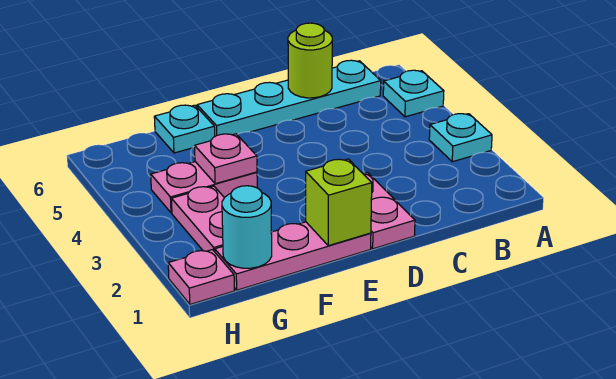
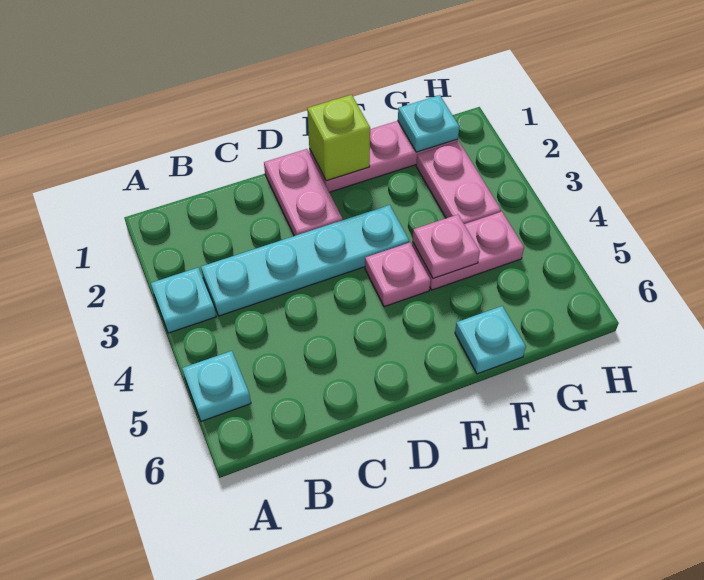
cyan plate B6:E6 level 1 -> cyan plate B3:E3 level 1
lime round brick C6 level 2 -> none
cyan round brick G1 level 2 -> cyan plate G1 level 2
pink plate H1 level 1 -> pink plate E4 level 1

